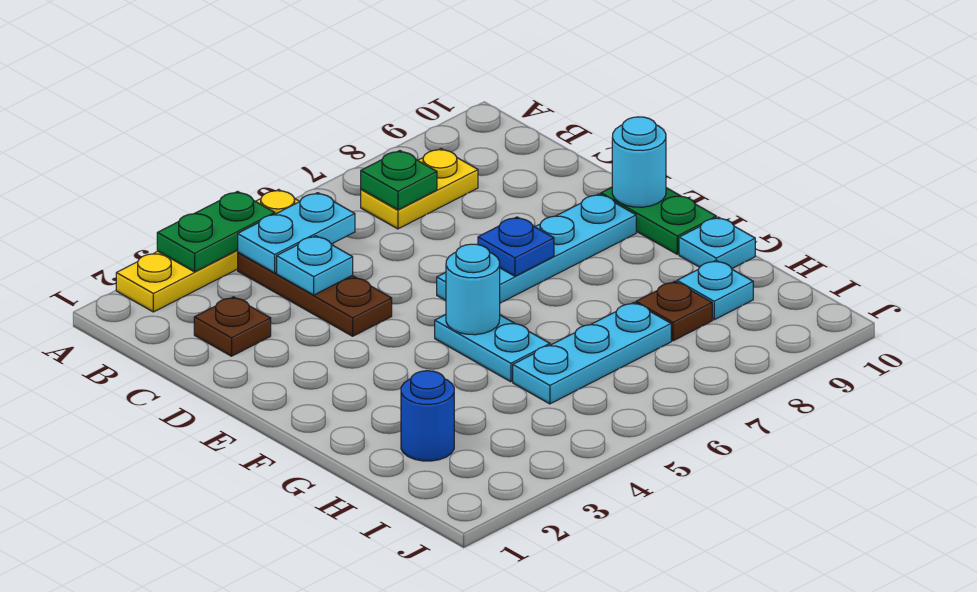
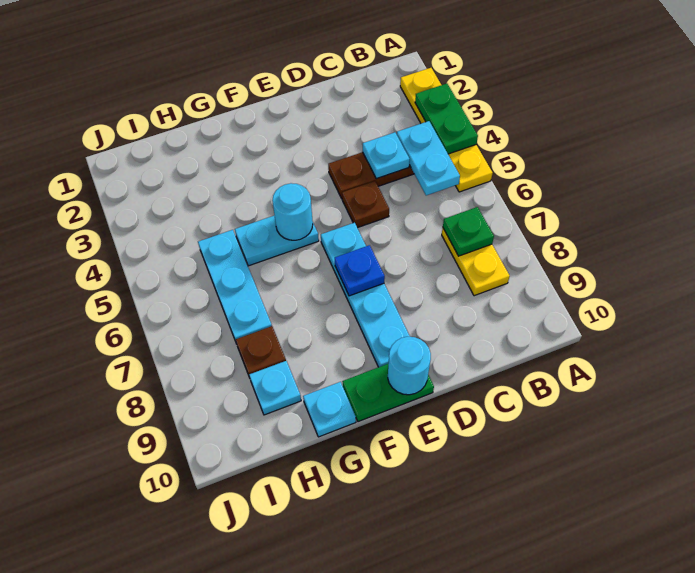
brown plate C2 level 1 -> brown plate D5 level 1
blue round brick H2 level 1 -> none

